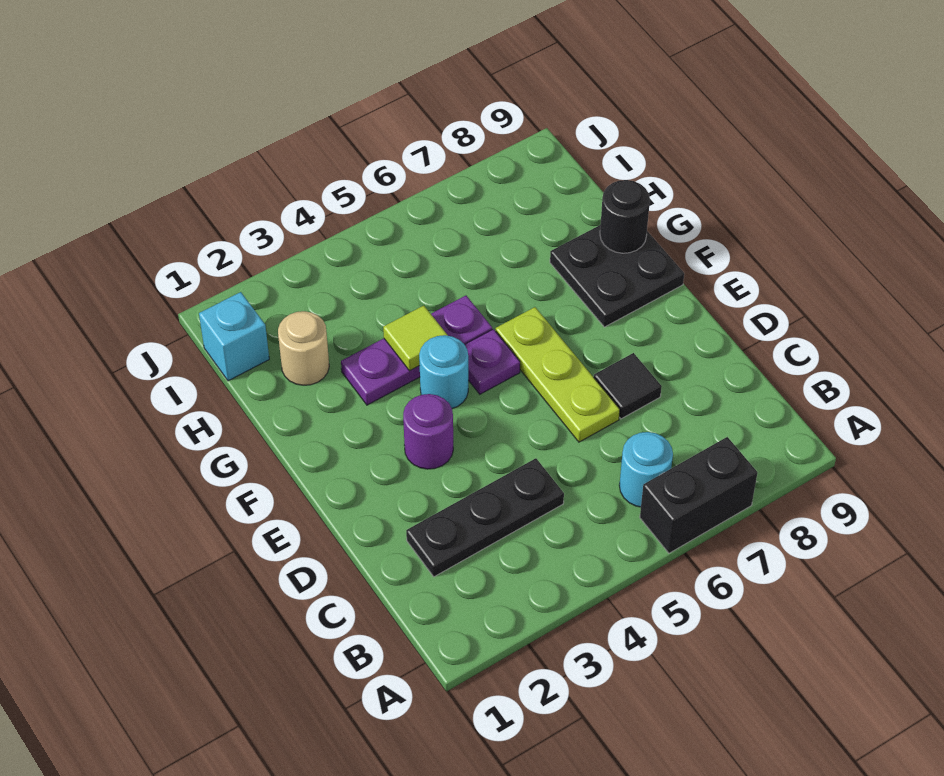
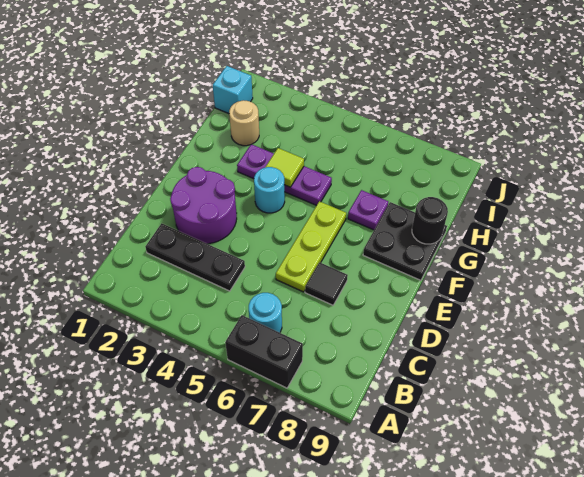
purple round brick E3 level 1 -> purple round brick D2:E3 level 1
purple plate F5 level 1 -> purple plate G7 level 1

